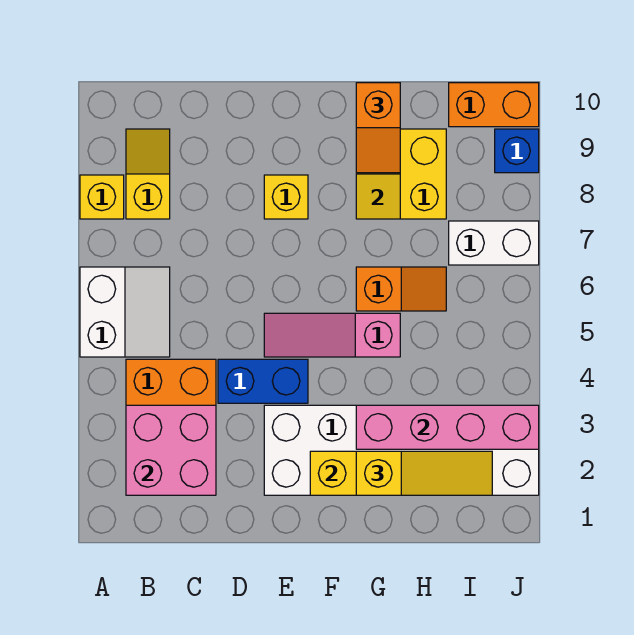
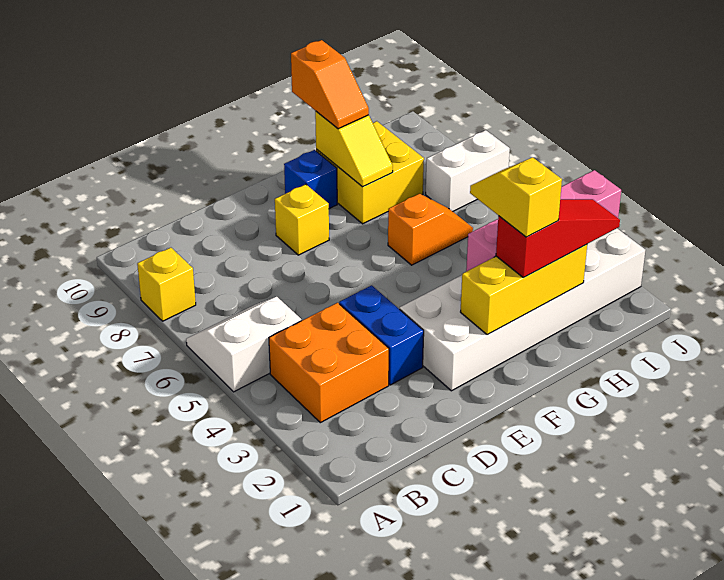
white slope A5:B6 level 1 top A -> white slope A5:B6 level 1 top 5
pink brick B2:C3 level 2 -> none
yellow slope B8:B9 level 1 top 8 -> yellow slope G2:G3 level 4 top 2
blue brick D4:E4 level 1 -> blue brick D3:D4 level 1
pink slope E5:G5 level 1 top G -> none
yellow slope G2:I2 level 3 top G -> red slope G2:I2 level 3 top G
orange brick I10:J10 level 1 -> none
blue brick J9 level 1 -> blue brick F9 level 1

